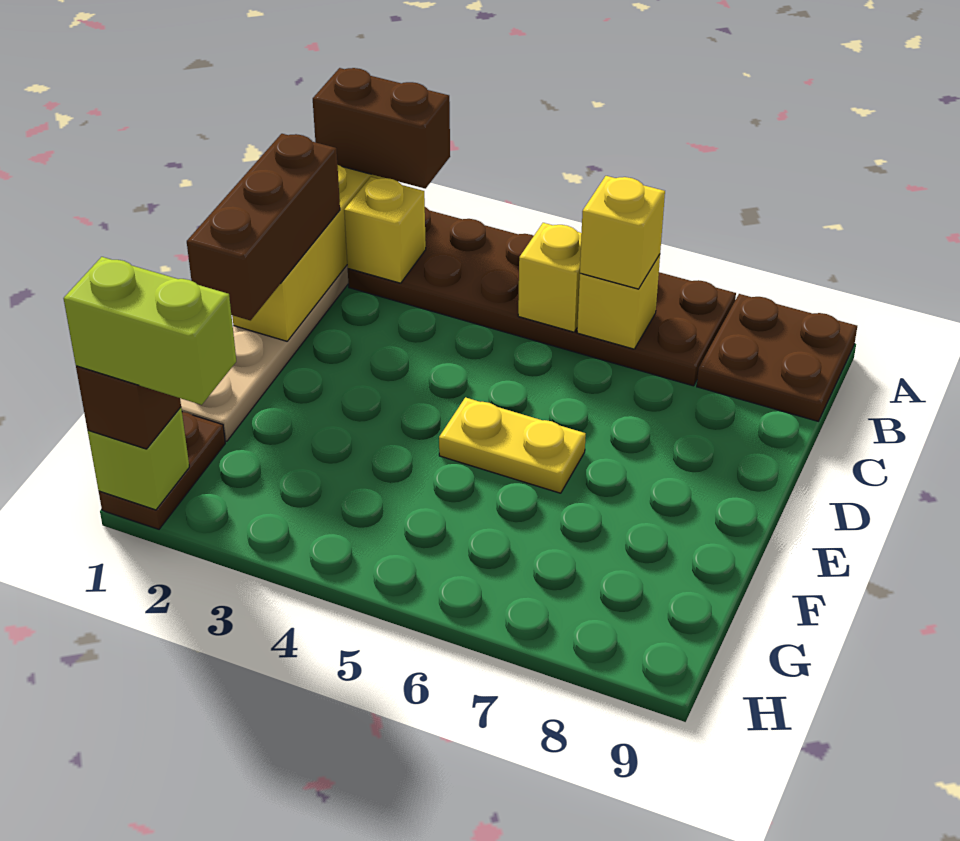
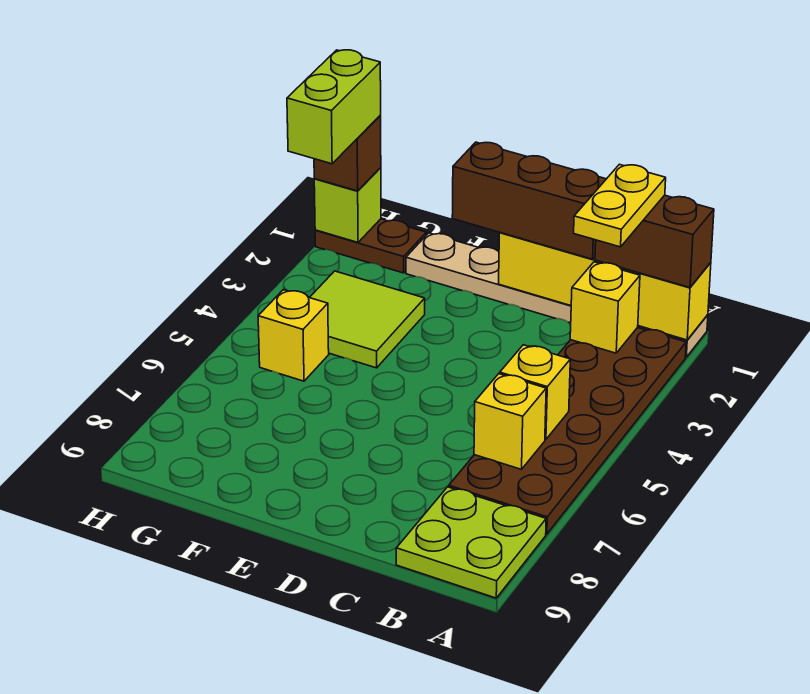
brown brick A1:A2 level 3 -> brown brick A1:B1 level 3
brown plate A8:B9 level 1 -> lime plate A8:B9 level 1
yellow brick B6 level 3 -> yellow brick G5 level 1
yellow plate E5:E6 level 1 -> yellow plate B1:B2 level 4
none -> lime tile F3:G4 level 1

